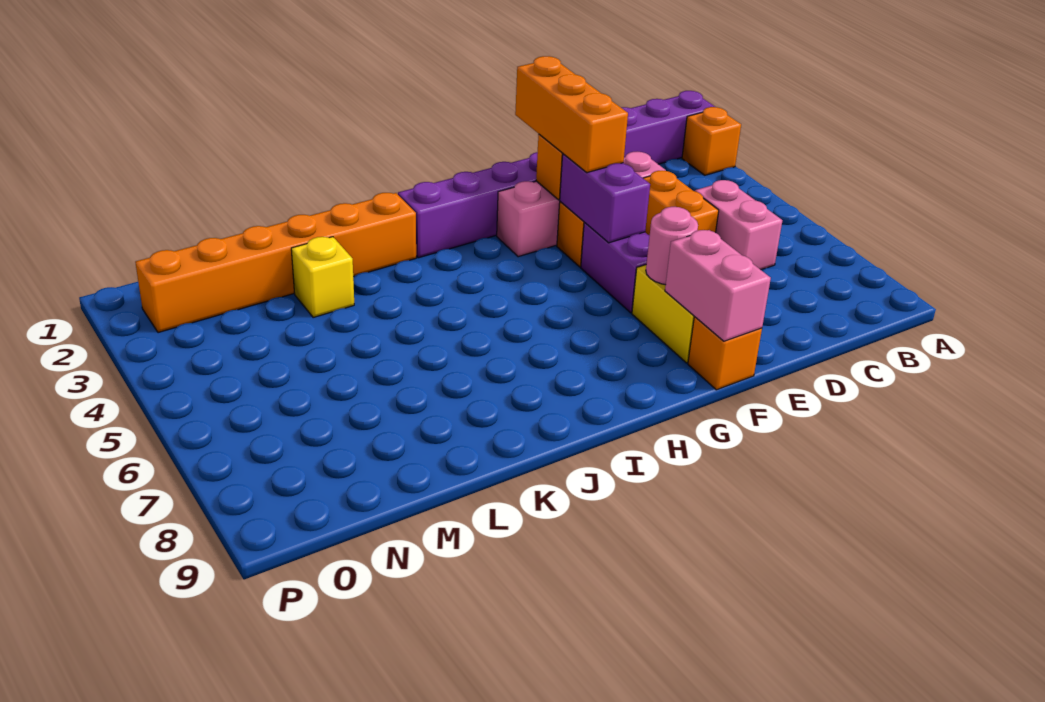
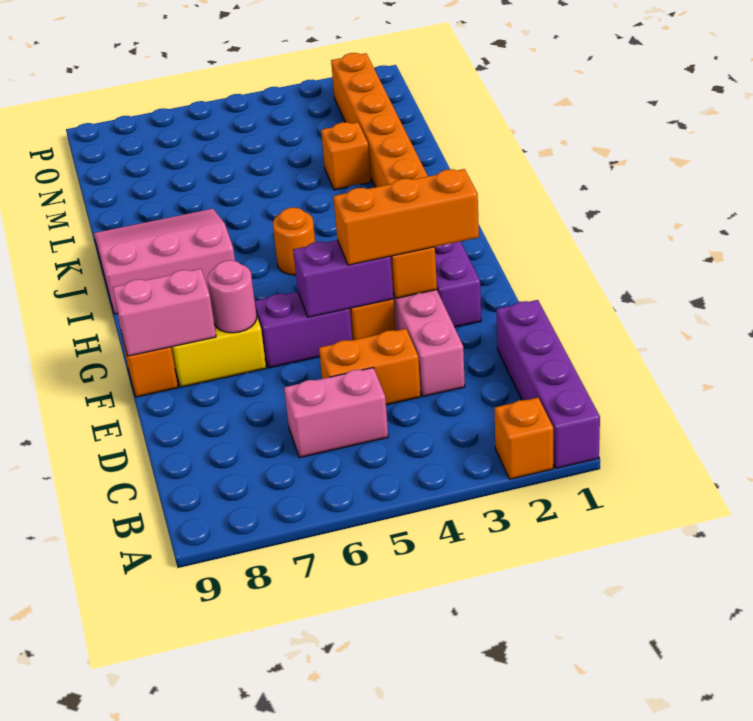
none -> orange round brick I5 level 1
none -> pink slope I7:K9 level 1 top I
yellow brick L3 level 1 -> orange brick L3 level 1

